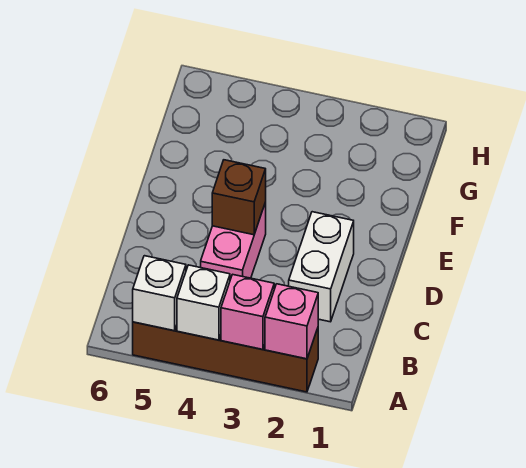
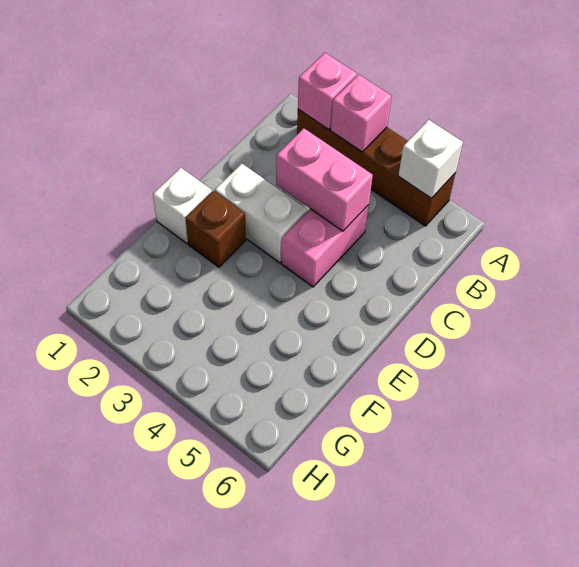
white brick A4 level 2 -> white brick E1 level 1
white brick C2:D2 level 1 -> white brick D2:D3 level 1
none -> pink brick C3:C4 level 2
brown brick D4 level 2 -> brown brick E2 level 1

